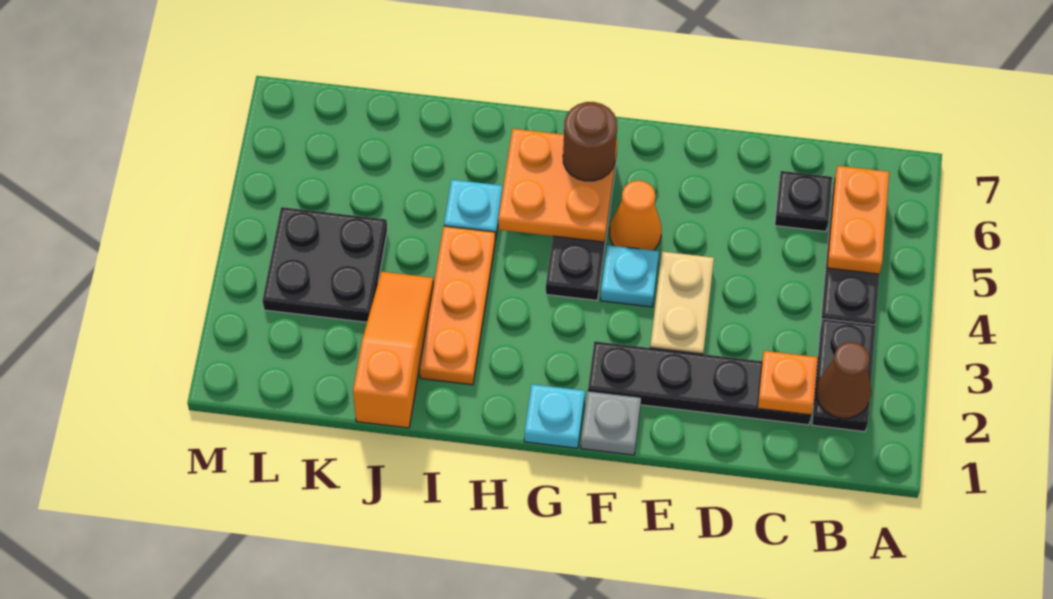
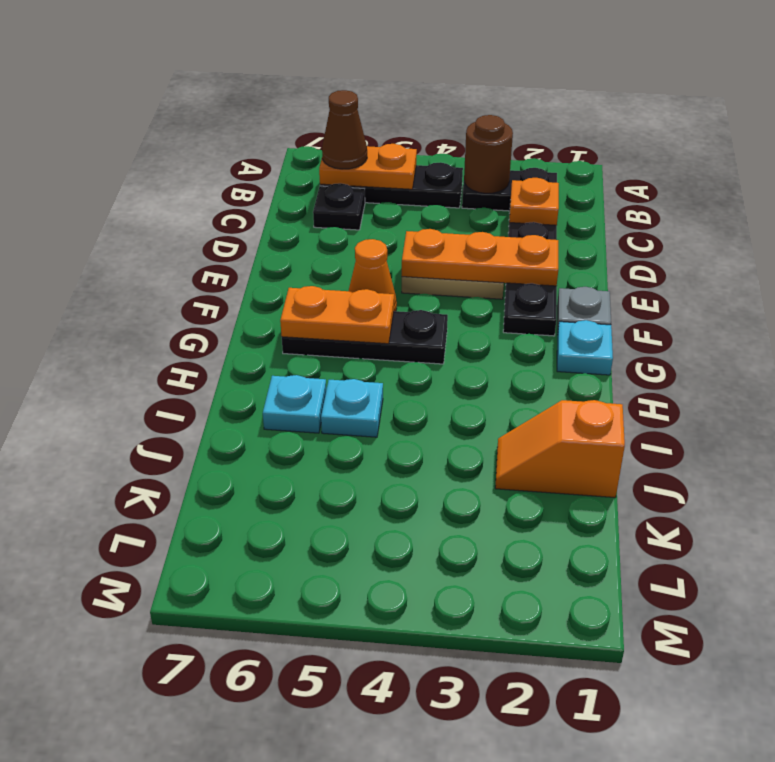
brown cone B2 level 2 -> brown cone B6 level 3
cyan plate F4 level 1 -> cyan plate I6 level 1
orange plate G5:H6 level 2 -> orange plate G5:G6 level 2
brown round brick G6 level 3 -> brown round brick B3 level 2
orange plate I2:I4 level 1 -> orange plate E2:E4 level 2
orange slope J1:J3 level 1 top 1 -> orange slope J1:J2 level 1 top 1
black plate K3:L4 level 1 -> none

